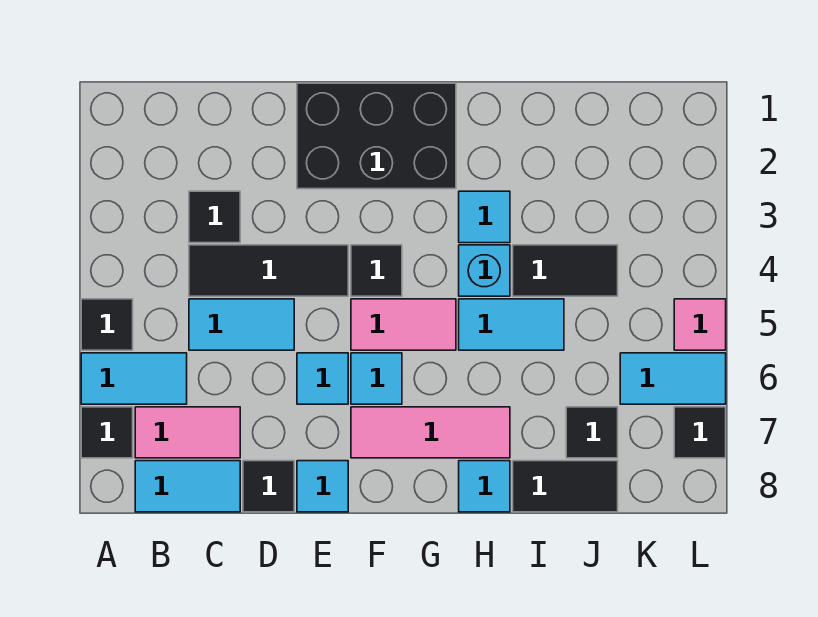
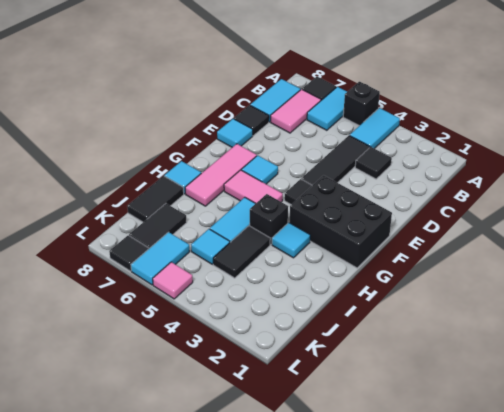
black tile A5 level 1 -> black brick A5 level 1
cyan tile C5:D5 level 1 -> cyan tile A4:B4 level 1
black brick E1:G2 level 1 -> black brick F1:G3 level 1
cyan tile E6 level 1 -> cyan tile J5 level 1
pink tile F5:G5 level 1 -> pink tile G5:G6 level 1
cyan brick H4 level 1 -> black brick H4 level 1
black tile J7 level 1 -> black tile J7:K7 level 1

